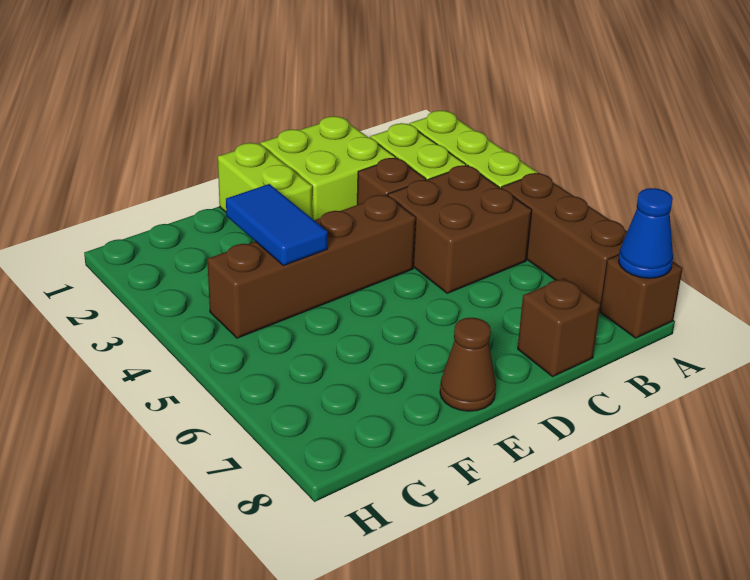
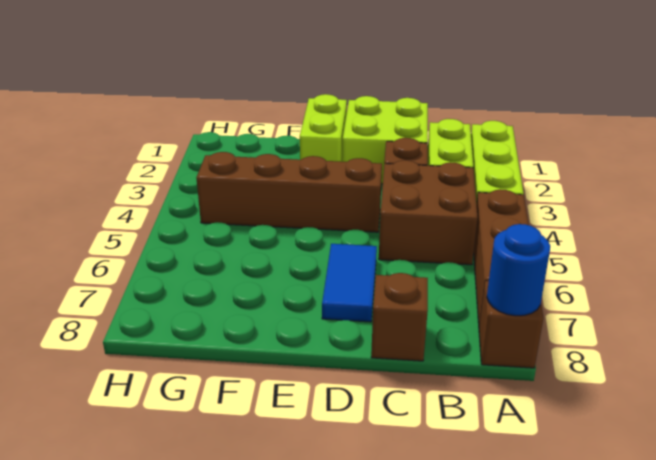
blue cone A8 level 2 -> blue round brick A8 level 2
brown cone E8 level 1 -> none
blue tile F3:F4 level 2 -> blue tile D6:D7 level 1

